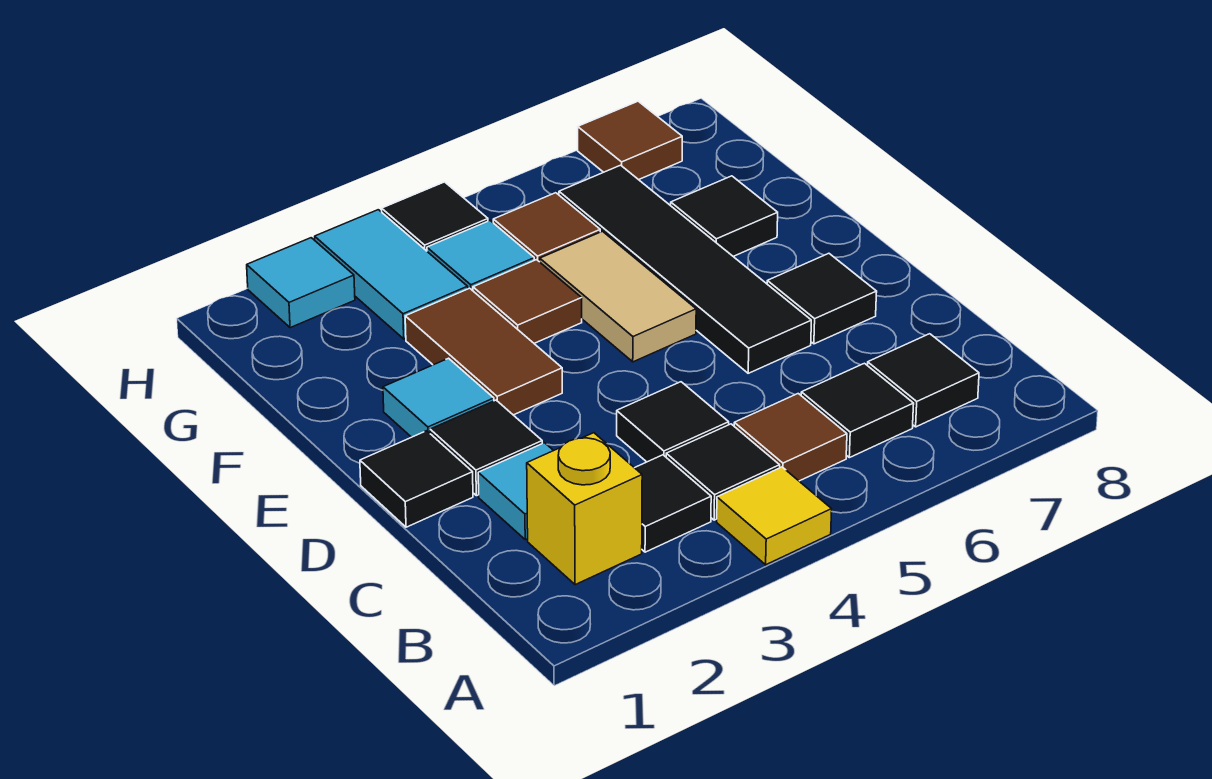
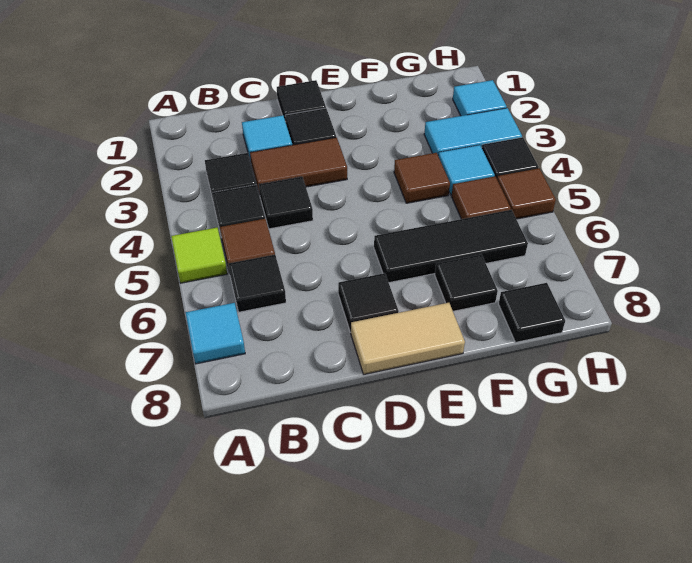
yellow tile A4 level 1 -> none
none -> lime tile A5 level 1
yellow brick B2 level 1 -> none
black tile B7 level 1 -> black tile G8 level 1
black tile D6:G6 level 1 -> black tile E6:G6 level 1
cyan tile E2 level 1 -> cyan tile A7 level 1
brown tile E3:F3 level 1 -> brown tile C3:D3 level 1
tan tile E5:F5 level 1 -> tan tile D8:E8 level 1
brown tile H7 level 1 -> brown tile H5 level 1

